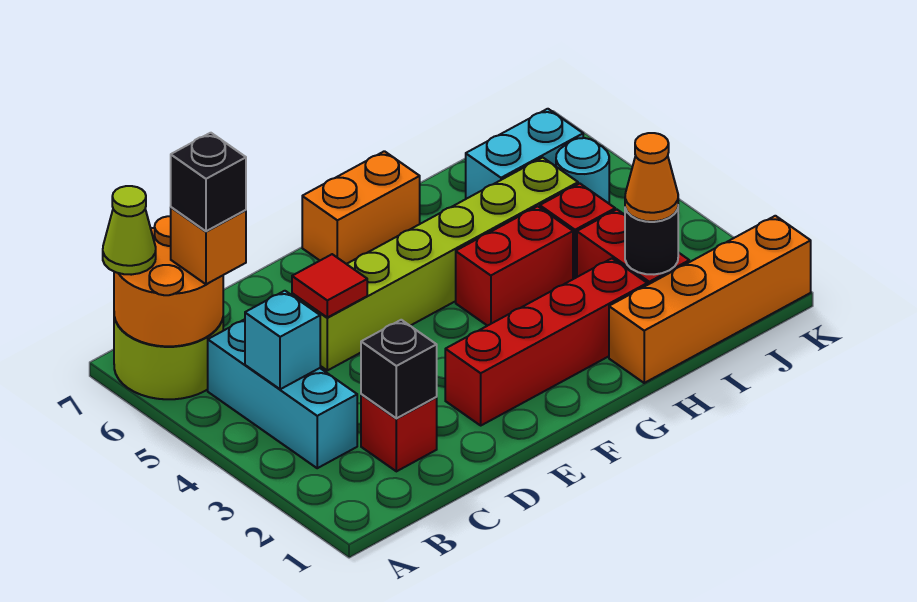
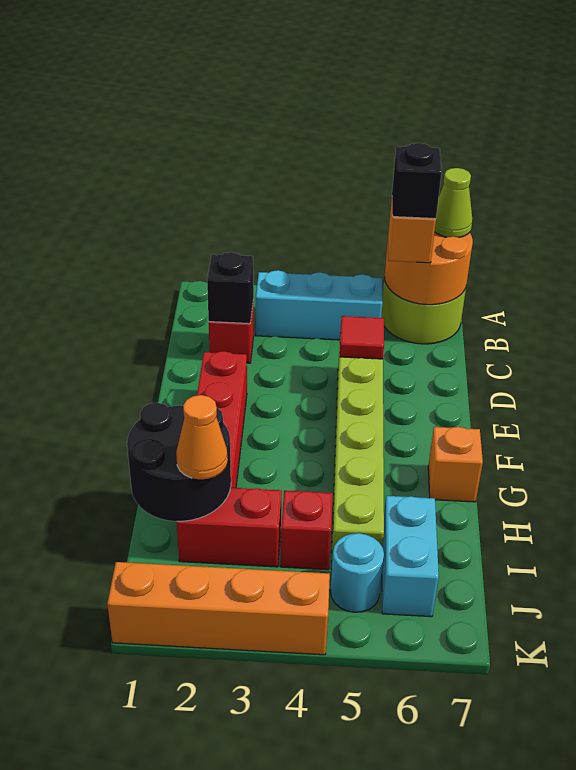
cyan brick B4 level 2 -> none
orange brick F7:G7 level 1 -> orange brick G7 level 1
red brick G4:H4 level 1 -> none
orange brick H1:K1 level 1 -> orange brick K1:K4 level 1
black round brick I2 level 2 -> black round brick H1:I2 level 2

